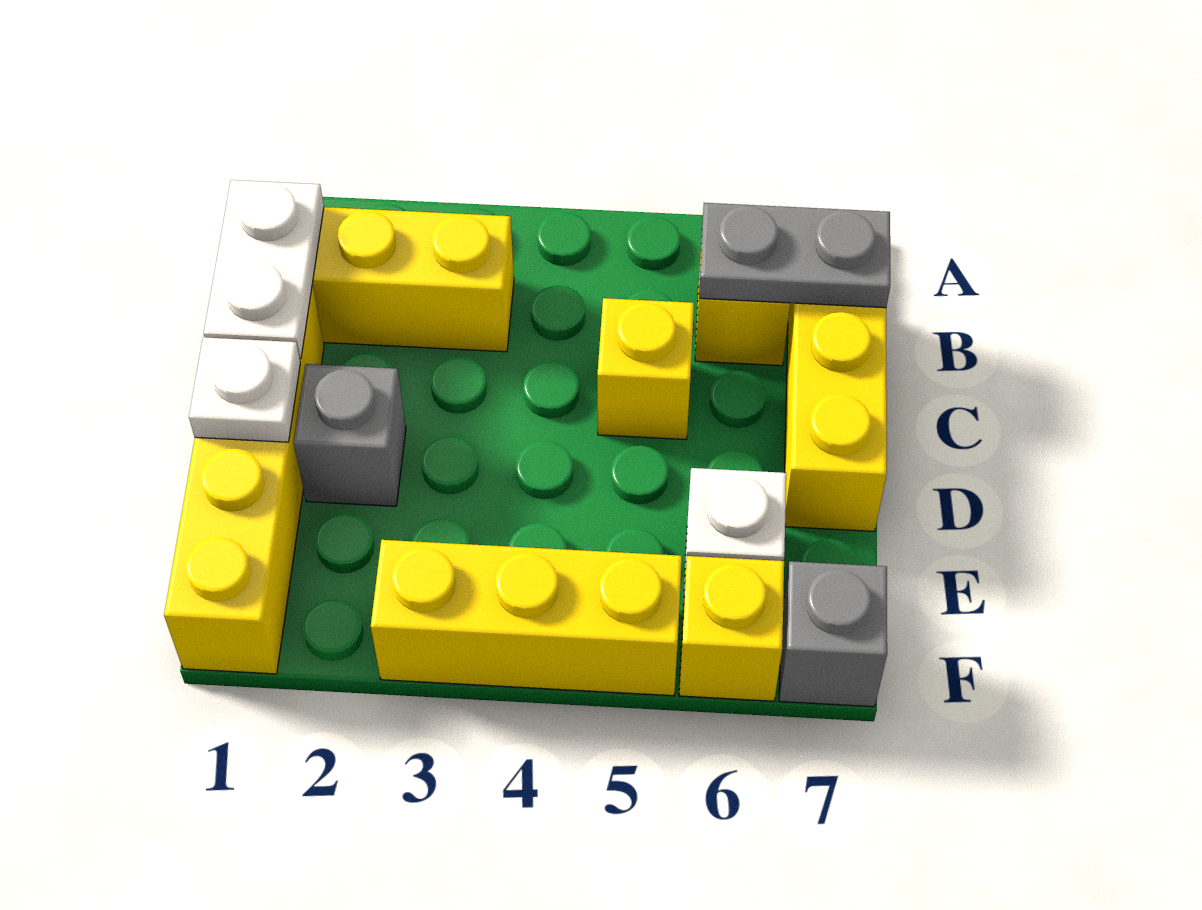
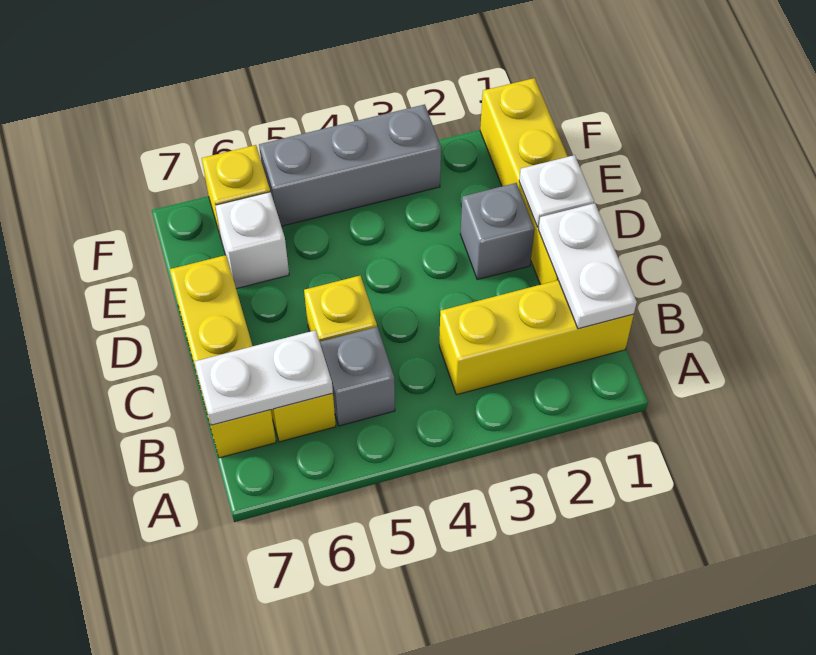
grey plate B6:B7 level 2 -> white plate B6:B7 level 2
yellow brick F3:F5 level 1 -> grey brick F3:F5 level 1
grey brick F7 level 1 -> grey brick B5 level 1

